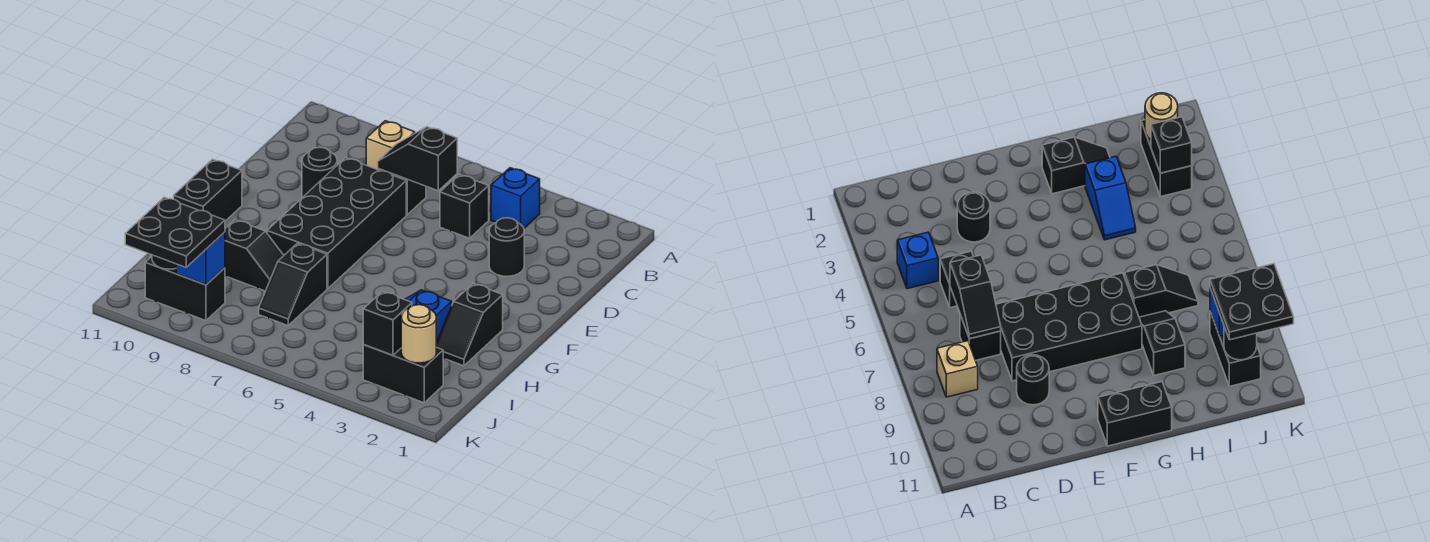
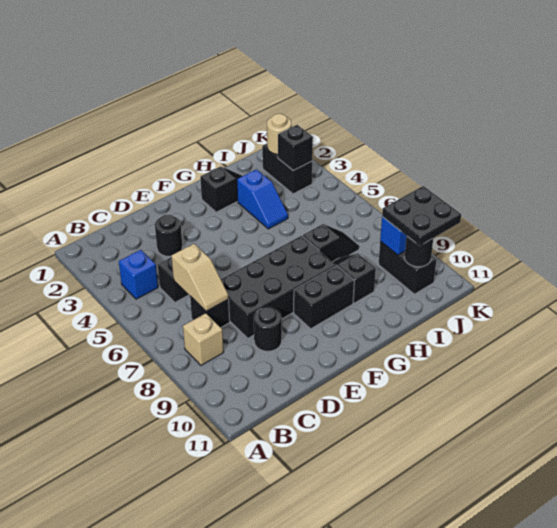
black slope C6:C7 level 2 top 6 -> tan slope C6:C7 level 2 top 6
black brick F11:G11 level 1 -> black brick F9:G9 level 1

